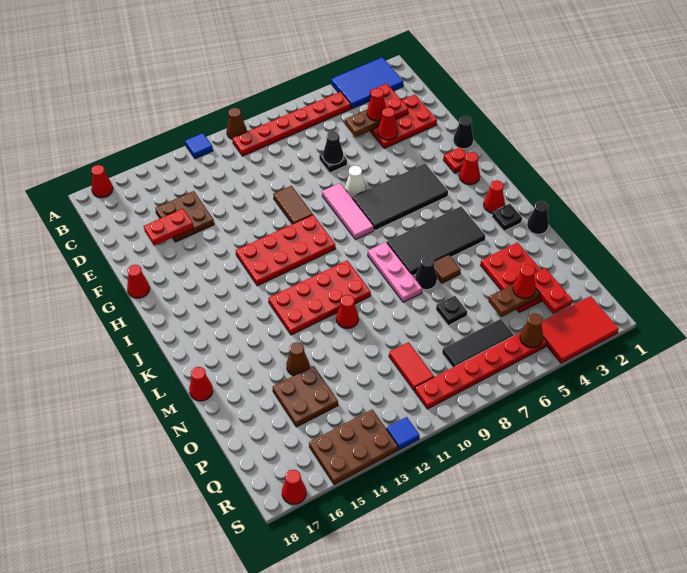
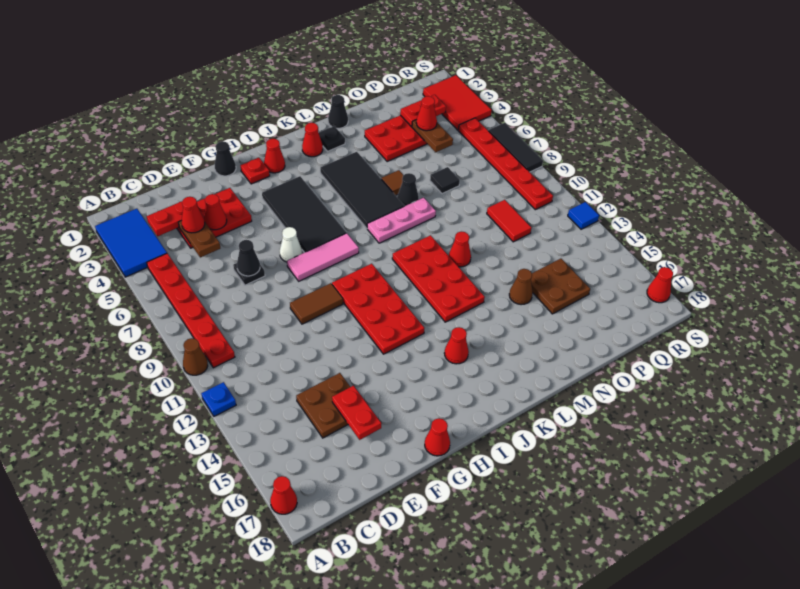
blue tile A12 level 1 -> blue plate A12 level 1
red plate D2:E4 level 1 -> red plate D3:F4 level 1
red cone M18 level 1 -> red cone J15 level 1
black plate O7 level 1 -> black tile O7 level 1
red tile P10:Q10 level 1 -> red tile P10:P11 level 1
black tile Q6:Q8 level 1 -> black tile S6:S8 level 1
brown cone R5 level 2 -> none
brown plate R13:S15 level 1 -> none

